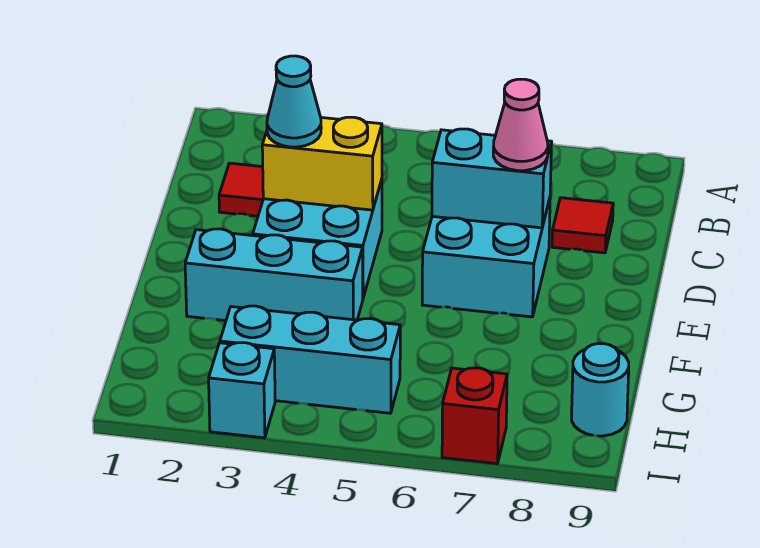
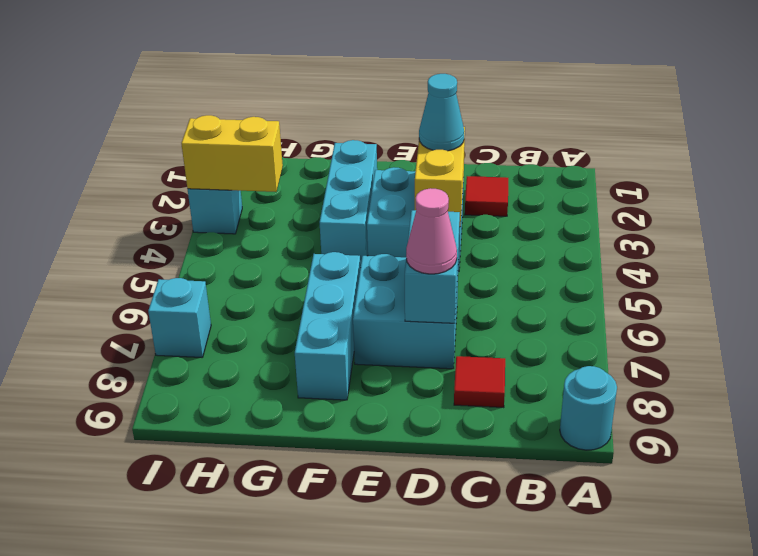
cyan brick H3:H5 level 1 -> cyan brick F6:F8 level 1
none -> yellow brick H3:I3 level 2
cyan round brick H9 level 1 -> cyan round brick A9 level 1
red brick I7 level 1 -> cyan brick I7 level 1

